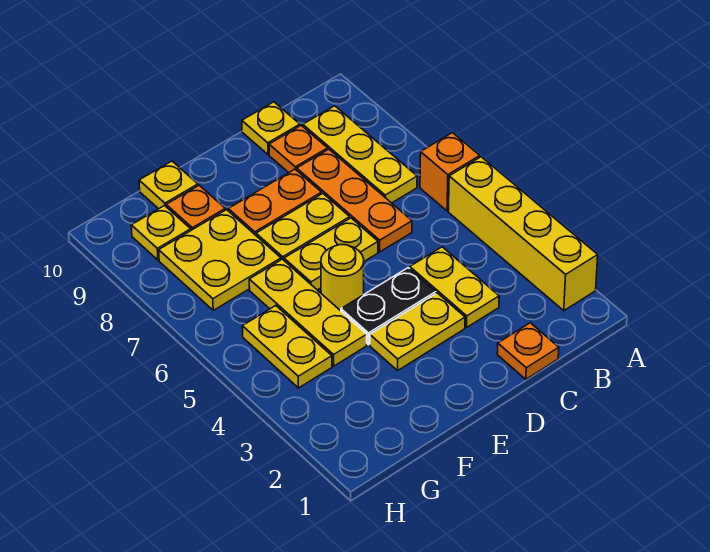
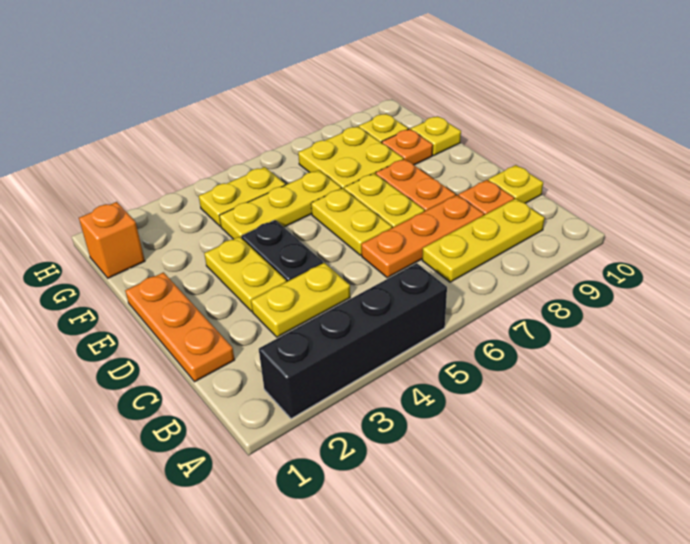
yellow brick A2:A5 level 1 -> black brick A2:A5 level 1
orange brick A6 level 1 -> orange brick G1 level 1
orange plate C1 level 1 -> orange plate C1:E1 level 1
yellow round brick E5 level 1 -> none

